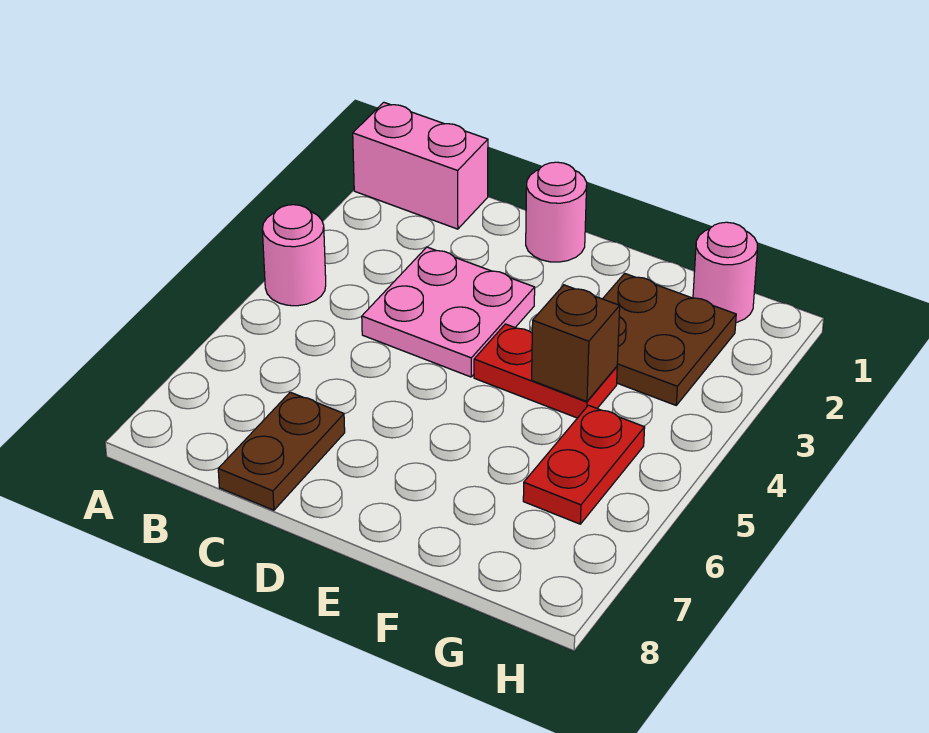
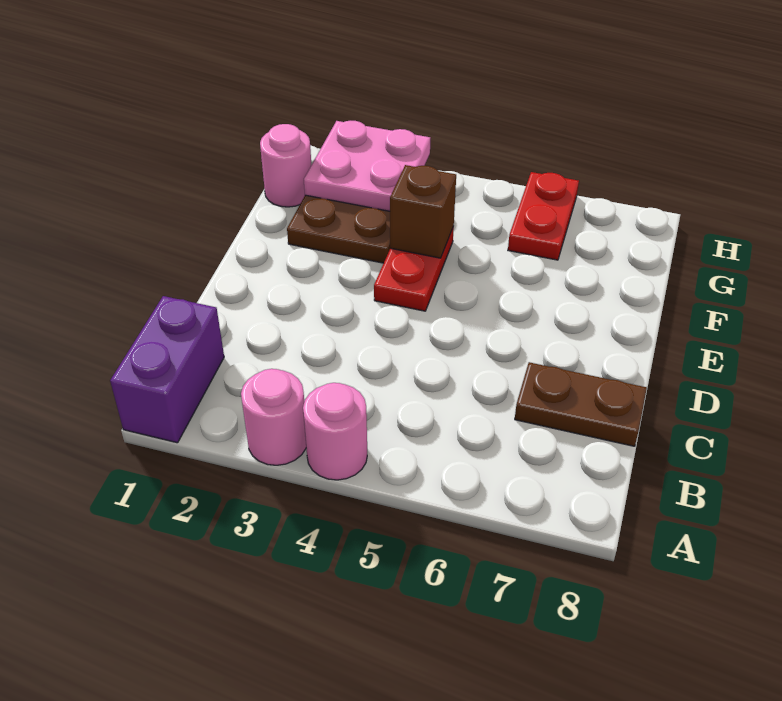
pink brick A1:B1 level 1 -> purple brick A1:B1 level 1
pink plate C3:D4 level 1 -> pink plate G2:H3 level 2
pink round brick D1 level 1 -> pink round brick A3 level 1
red plate G5:G6 level 1 -> red plate G6:H6 level 1

